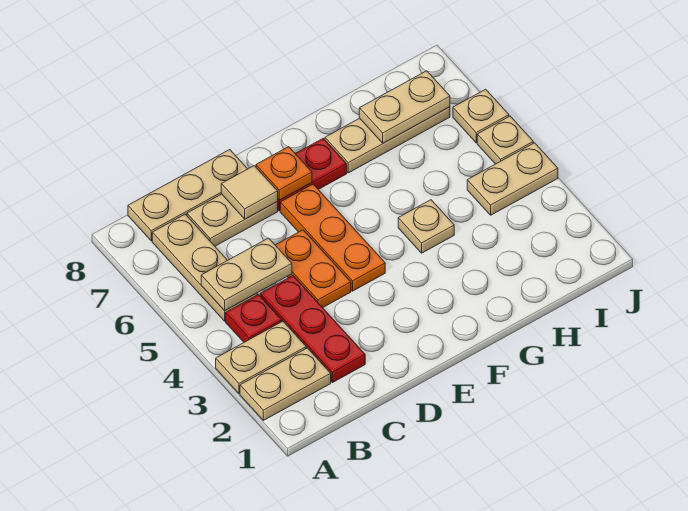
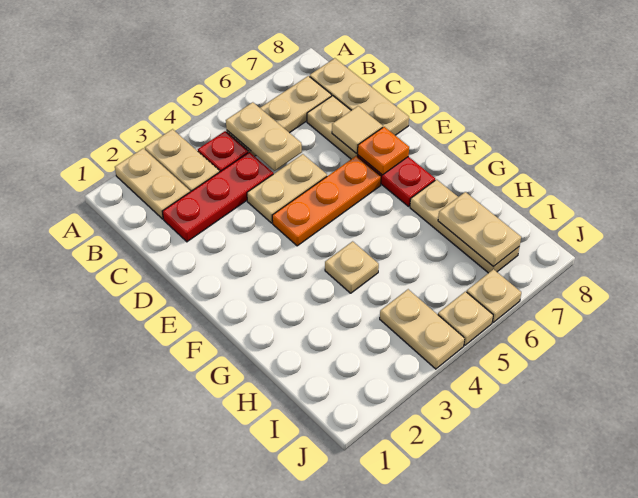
orange plate D4:D5 level 1 -> tan plate D4:D5 level 1

